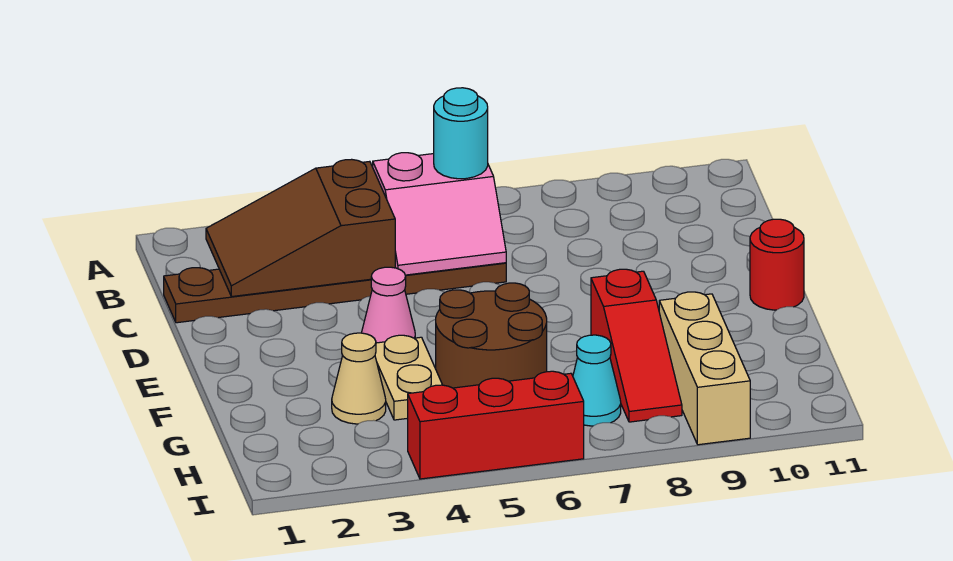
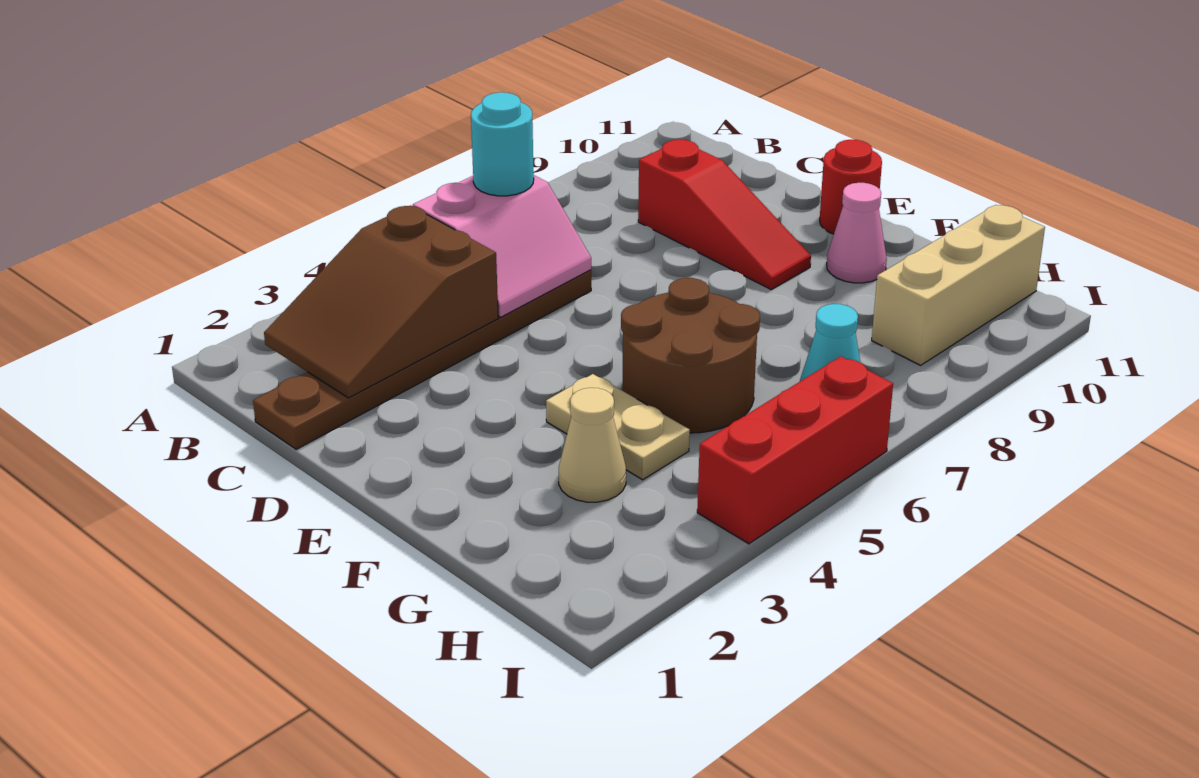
pink cone E4 level 1 -> pink cone F10 level 1
red slope F8:H8 level 1 top F -> red slope C9:E9 level 1 top C
tan brick G9:I9 level 1 -> tan brick H9:H11 level 1

